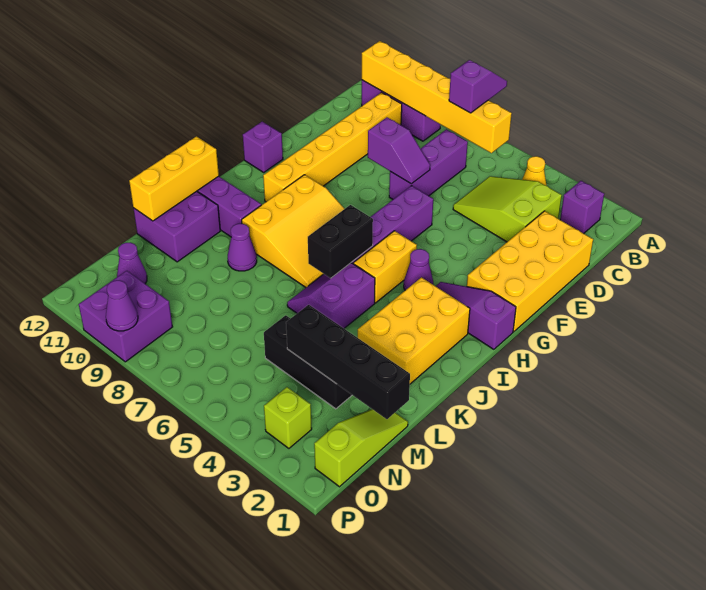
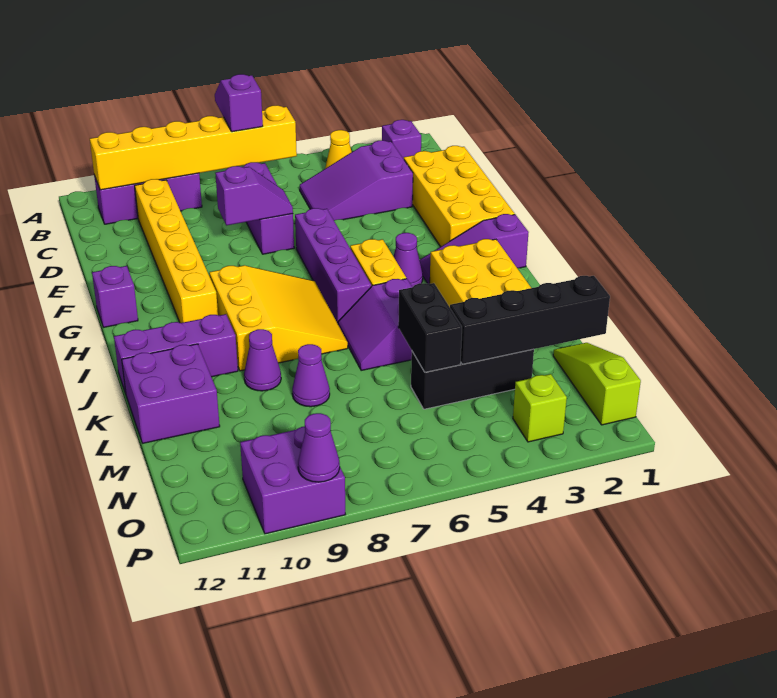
lime slope C3:D5 level 1 top 3 -> purple slope C3:D5 level 1 top 3
black brick I6:J6 level 2 -> black brick L5:M5 level 2
yellow brick J12:L12 level 2 -> none
purple cone N11 level 1 -> purple cone L8 level 1

